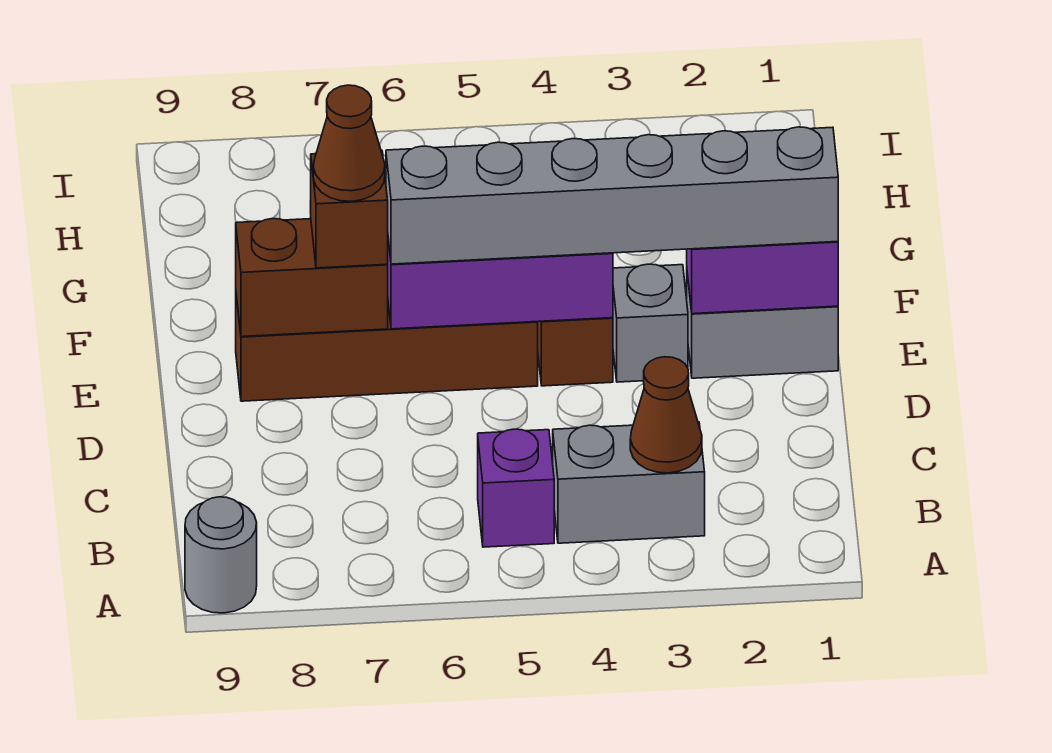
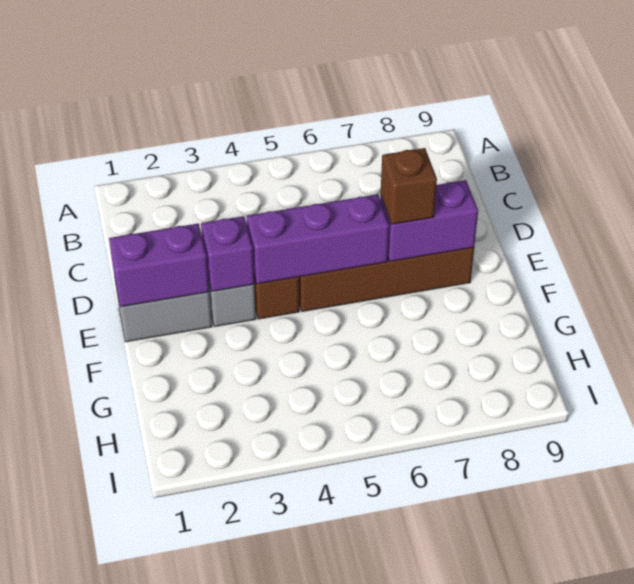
grey round brick A9 level 1 -> none
grey brick B3:B4 level 1 -> none
brown cone B3 level 2 -> none
purple brick B5 level 1 -> purple brick E3 level 2
grey brick E1:E6 level 3 -> none
brown brick E7:E8 level 2 -> purple brick E7:E8 level 2
brown cone E7 level 4 -> none

